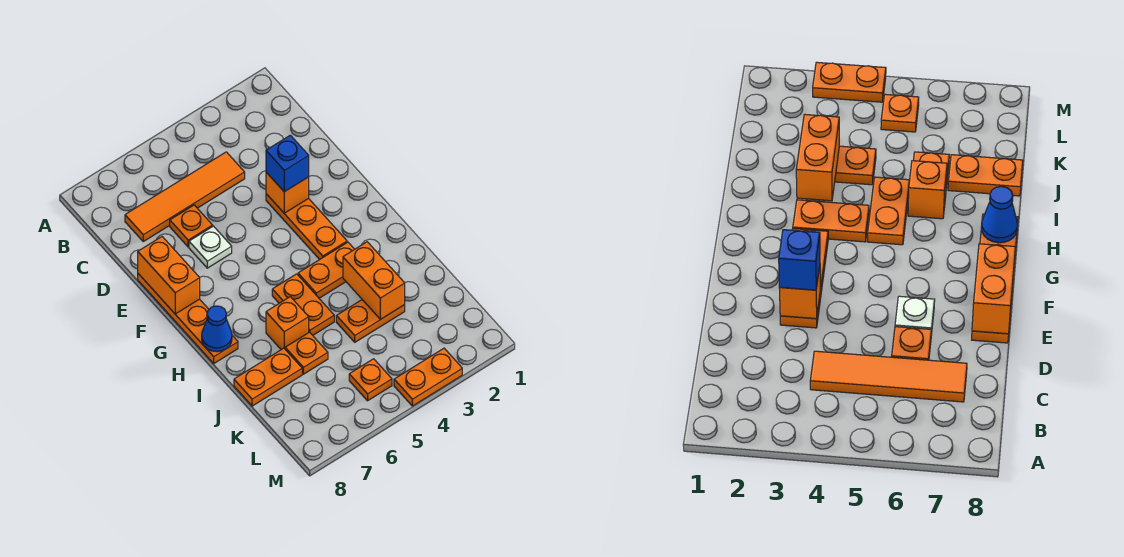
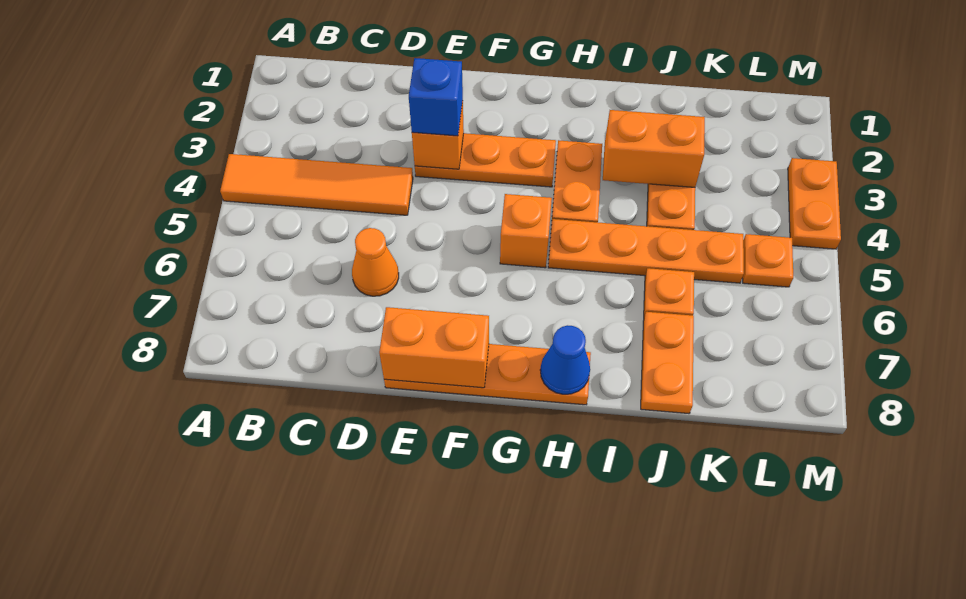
orange tile C4:C7 level 1 -> orange tile A4:D4 level 1
orange plate D6 level 1 -> orange cone D6 level 1
white plate E6 level 1 -> none
orange plate H5:I5 level 1 -> orange plate H5:K5 level 1
orange brick I6 level 1 -> orange brick G5 level 1

